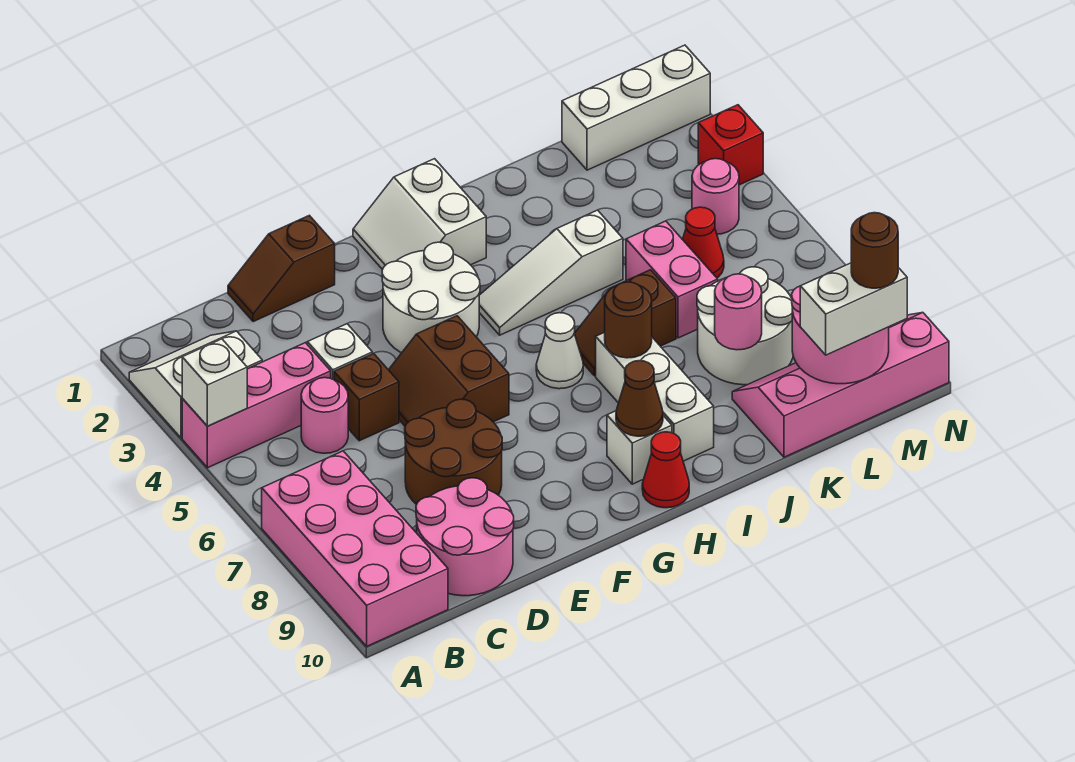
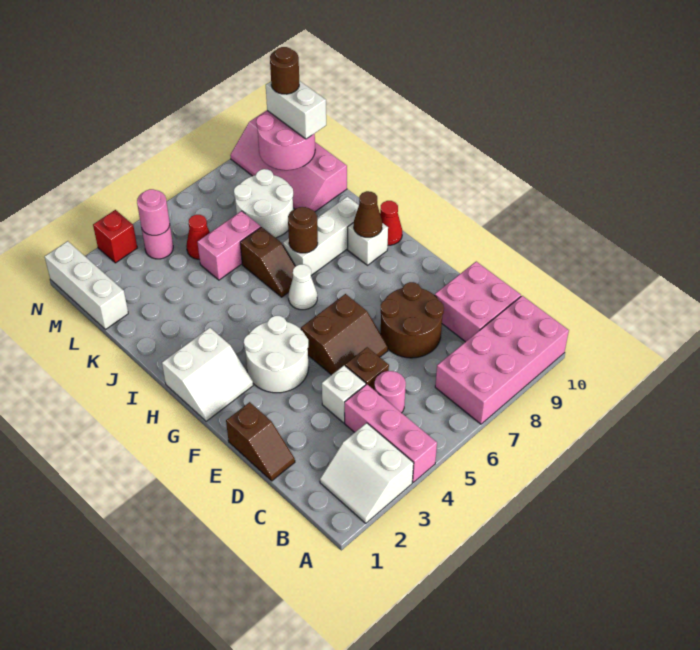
white brick A4 level 2 -> none
pink round brick C9:D10 level 1 -> pink brick C9:D10 level 1
white slope H4:J4 level 1 top J -> none
pink round brick K8 level 2 -> pink round brick M4 level 2

